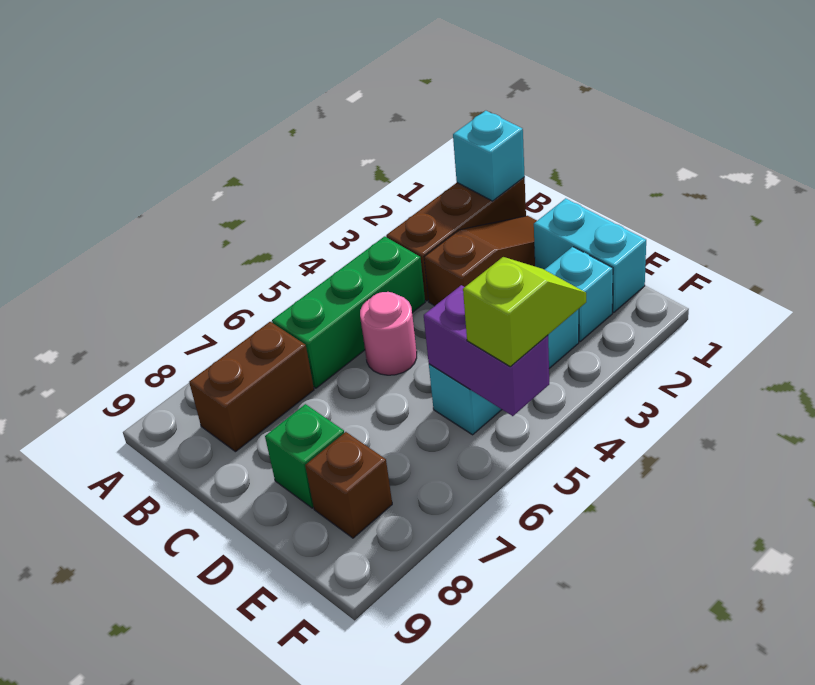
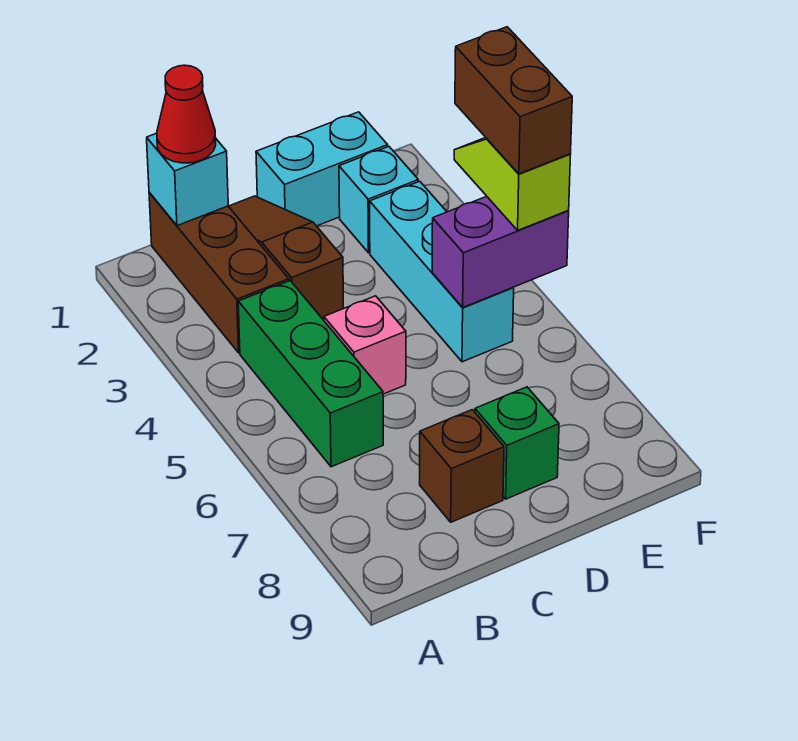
none -> red cone B1 level 3
brown brick B7:B8 level 1 -> brown brick F4:F5 level 4
pink round brick C5 level 1 -> pink brick C5 level 1
brown brick E8 level 1 -> brown brick C8 level 1

